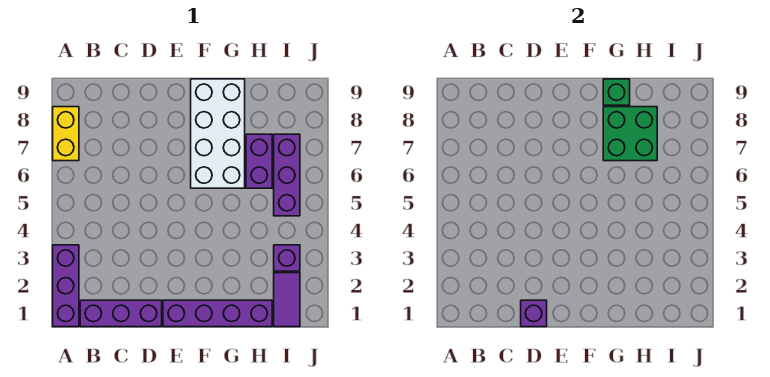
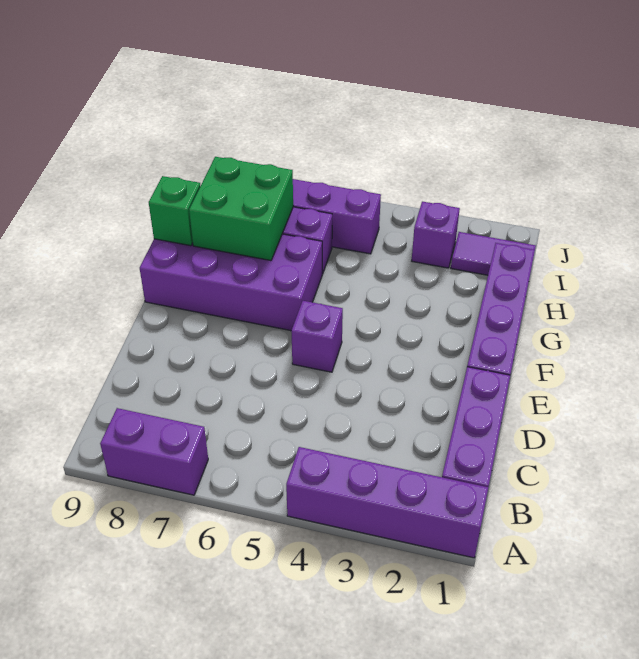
purple brick A1:A3 level 1 -> purple brick A1:A4 level 1
yellow brick A7:A8 level 1 -> purple brick A7:A8 level 1
purple brick D1 level 2 -> purple brick E5 level 1
white brick F6:G9 level 1 -> purple brick F6:G9 level 1

